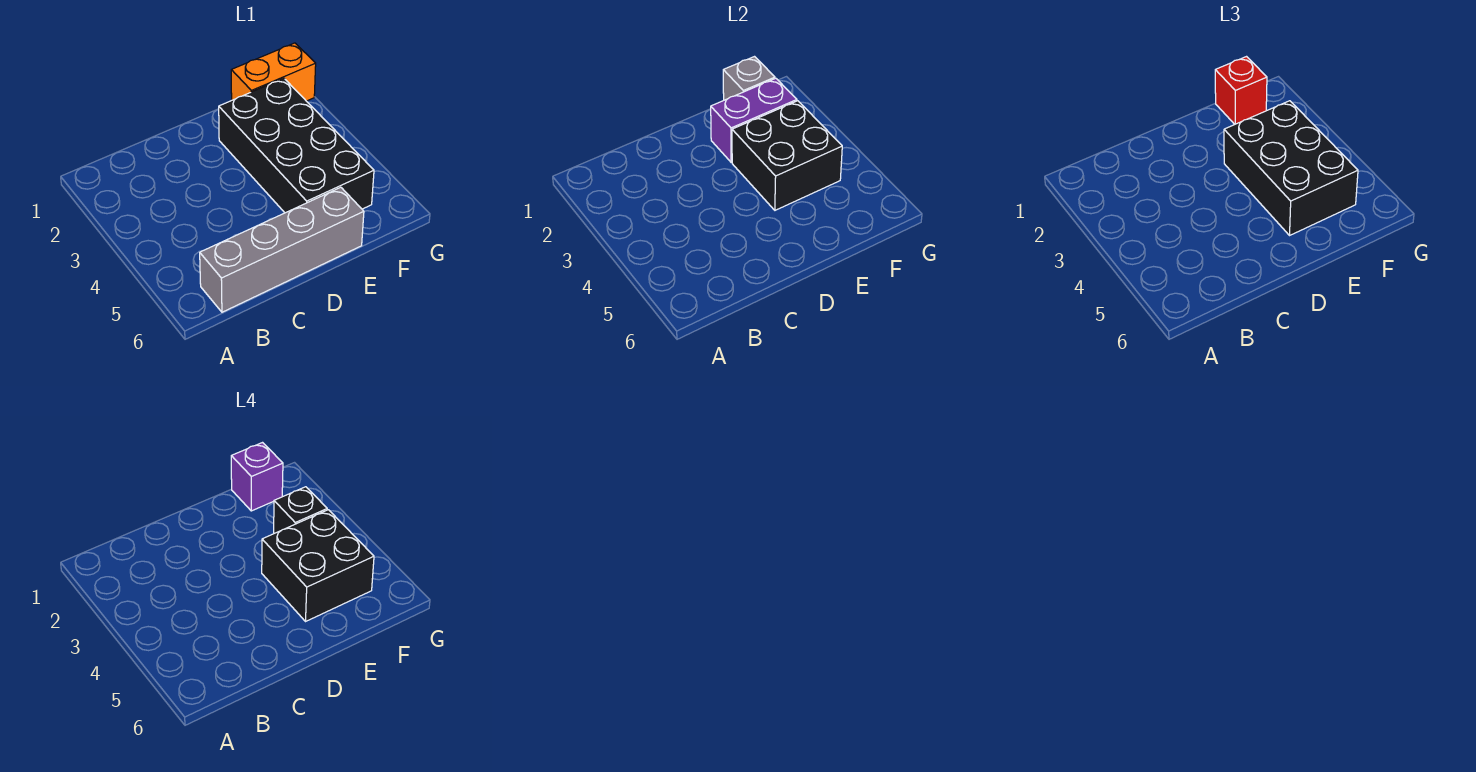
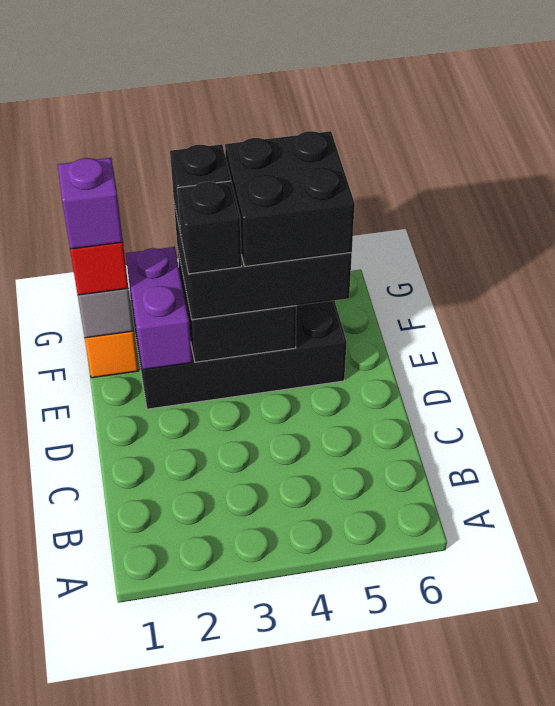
grey brick B6:E6 level 1 -> none
none -> black brick E3 level 4

